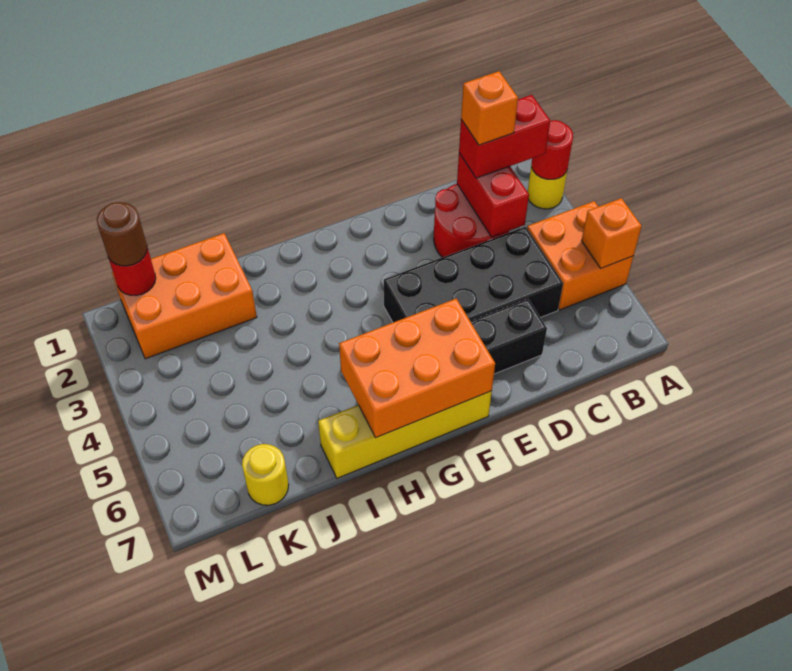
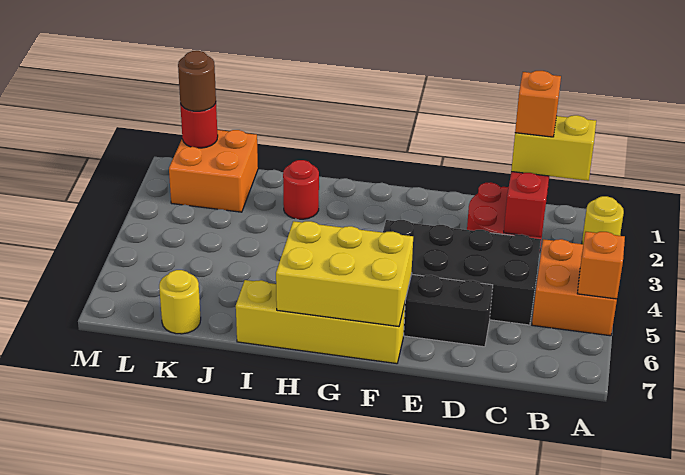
red round brick A2 level 2 -> red round brick I2 level 1
red brick B2:C2 level 3 -> yellow brick B2:C2 level 3
orange brick F6:H7 level 2 -> yellow brick F6:H7 level 2
orange brick J1:L2 level 1 -> orange brick K1:L2 level 1

